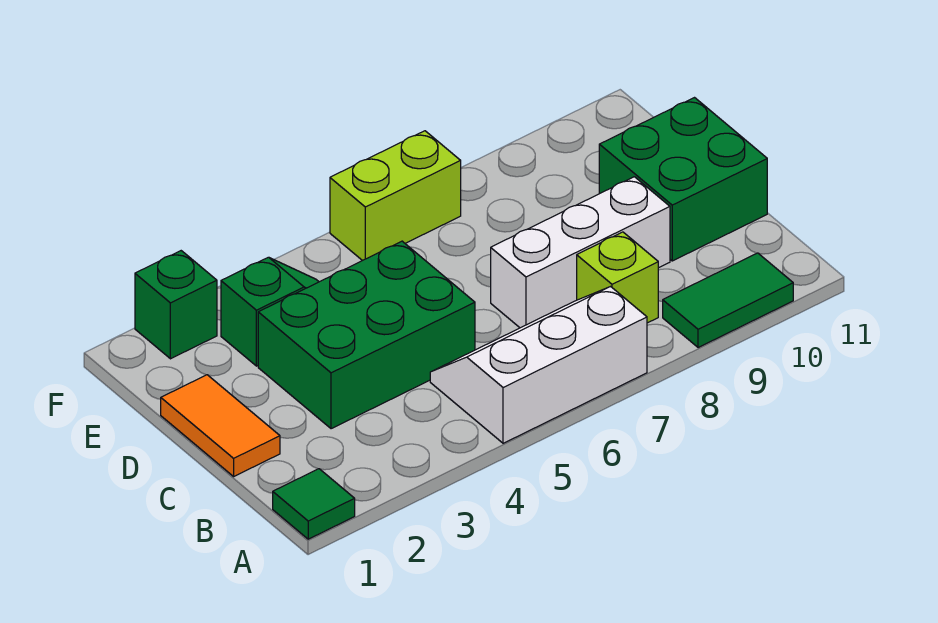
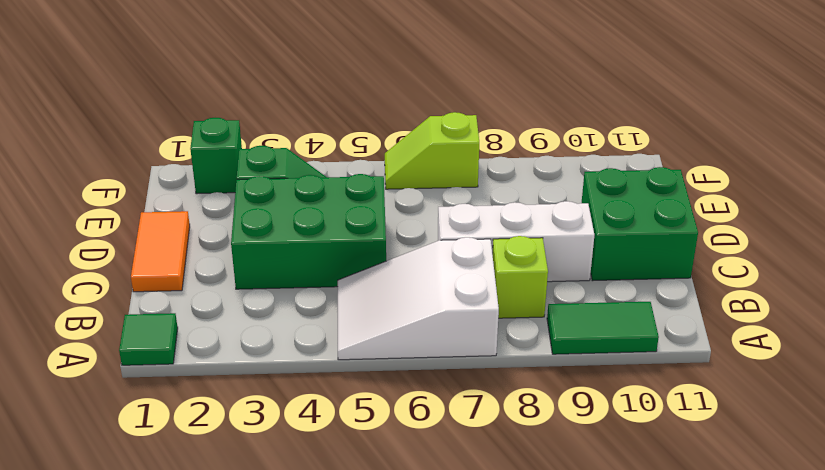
white slope A5:B7 level 1 top A -> white slope A5:B7 level 1 top 7
lime brick F6:F7 level 1 -> lime slope F6:F7 level 1 top 7

